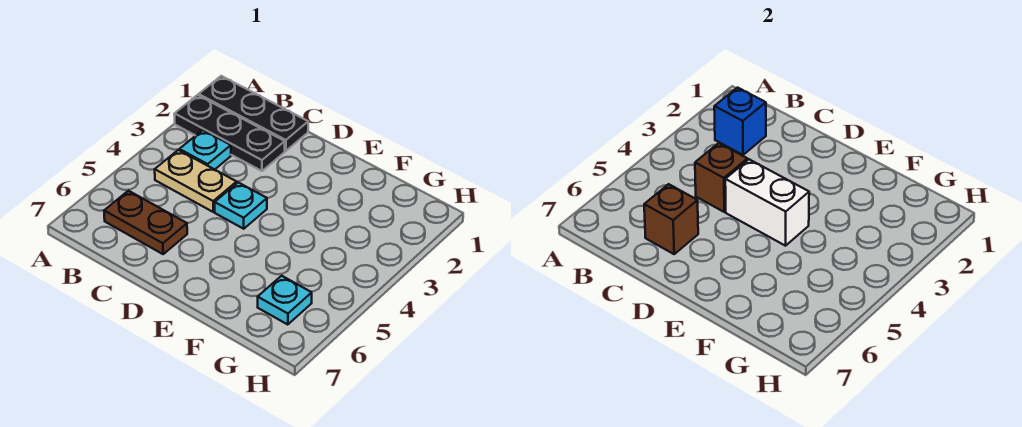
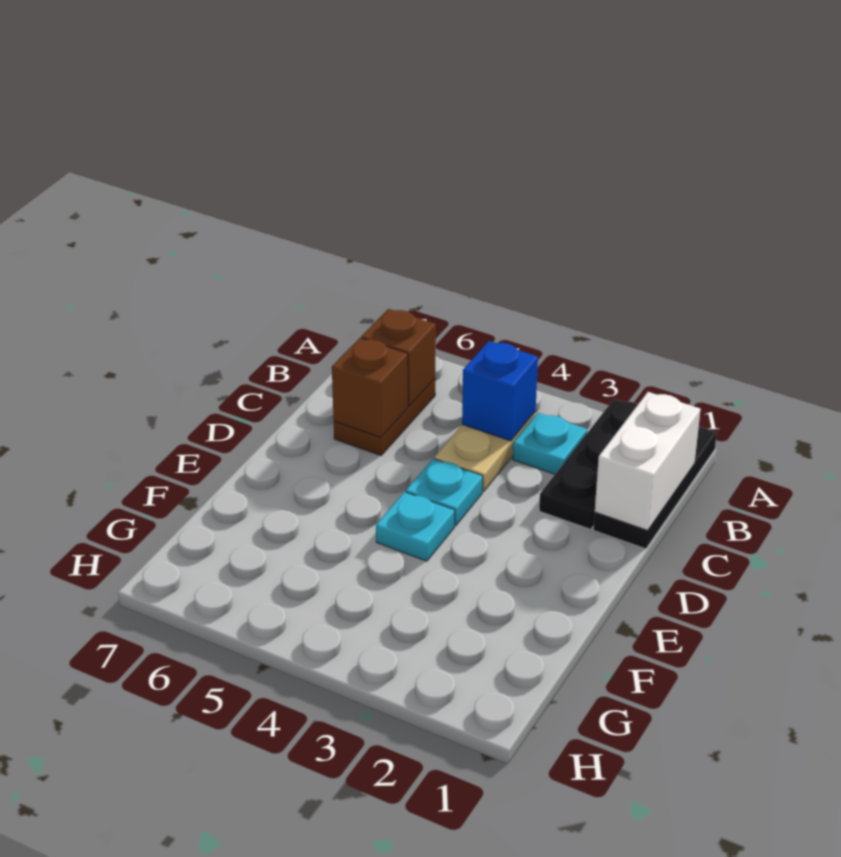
blue brick B2 level 2 -> blue brick B4 level 2
brown brick C4 level 2 -> brown brick B6 level 2
white brick D4:E4 level 2 -> white brick B1:C1 level 2
cyan plate G6 level 1 -> cyan plate E4 level 1

